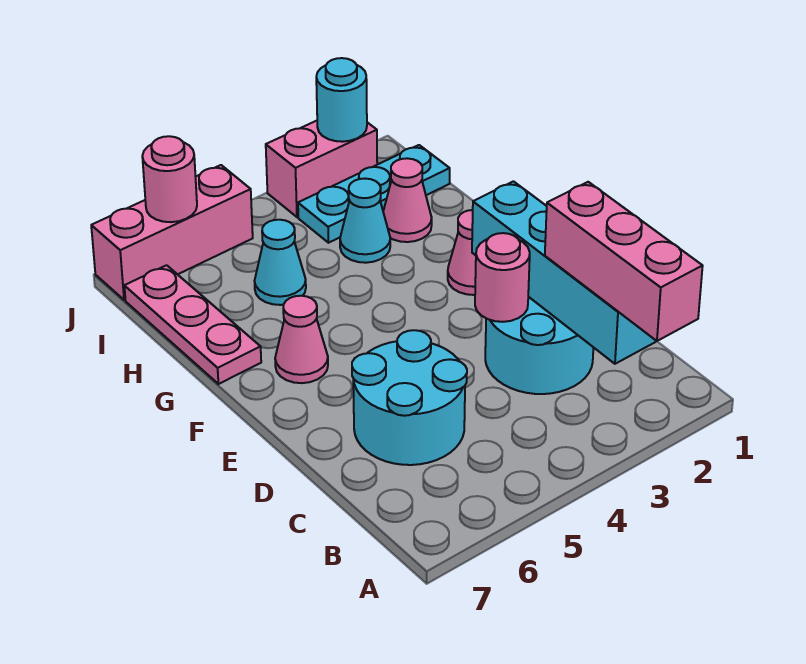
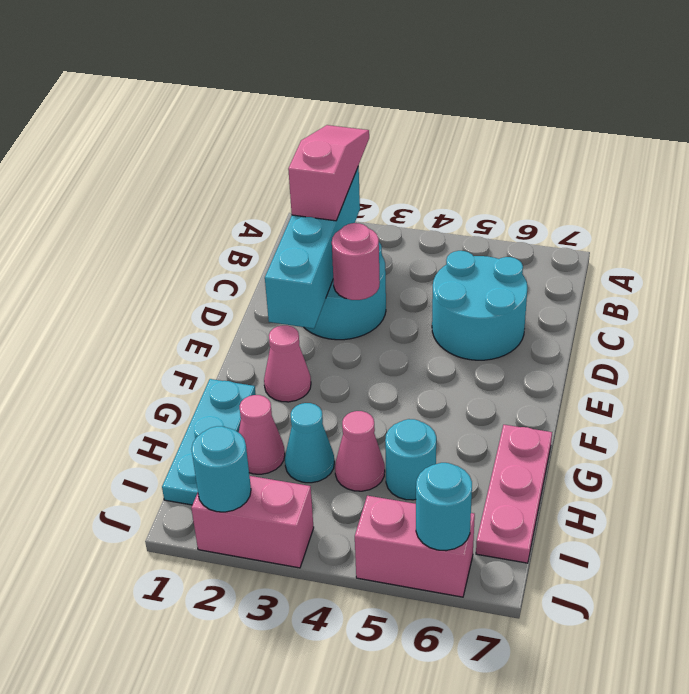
pink brick A2:C2 level 3 -> pink slope A2:C2 level 3 top C
pink cone F6 level 1 -> pink cone H4 level 1
cyan cone H5 level 1 -> cyan round brick H5 level 1
cyan plate I1:I3 level 1 -> cyan plate G1:I1 level 1
pink brick J5:J7 level 1 -> pink brick J5:J6 level 1
pink round brick J6 level 2 -> cyan round brick J6 level 2

